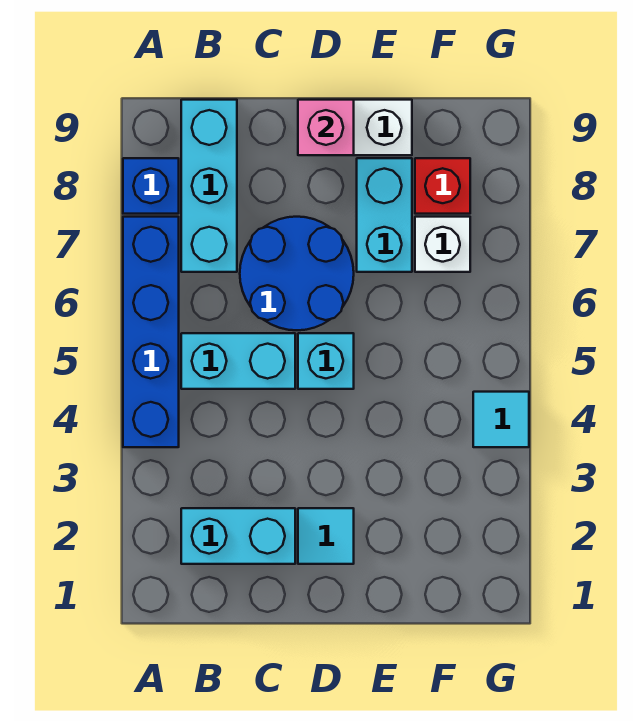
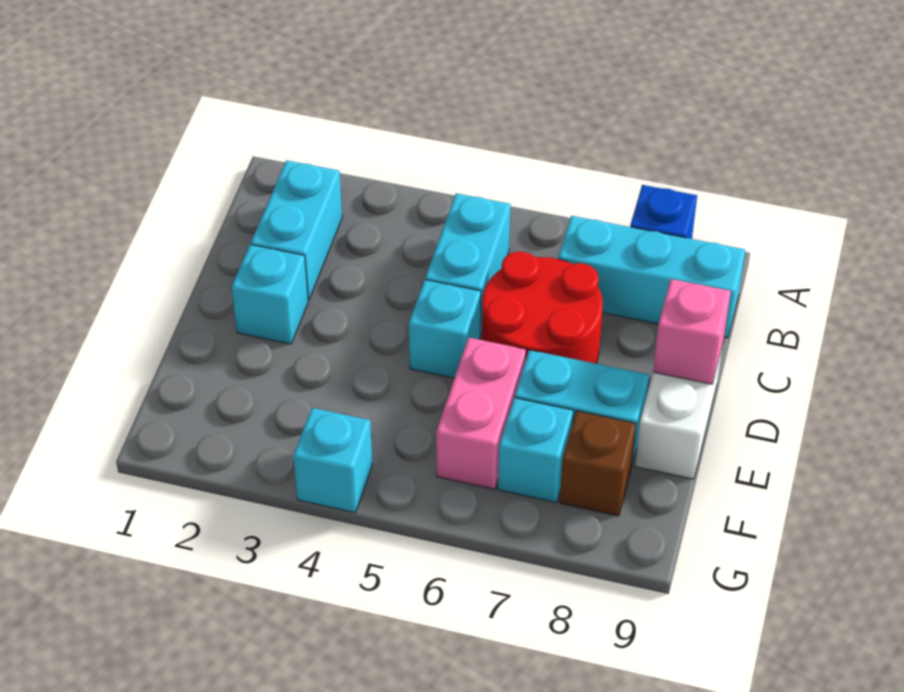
blue brick A4:A7 level 1 -> none
blue round brick C6:D7 level 1 -> red round brick C6:D7 level 1
cyan tile D2 level 1 -> cyan brick D2 level 1
none -> pink brick E6:F6 level 1
white brick F7 level 1 -> cyan brick F7 level 1
red brick F8 level 1 -> brown brick F8 level 1
cyan tile G4 level 1 -> cyan brick G4 level 1

